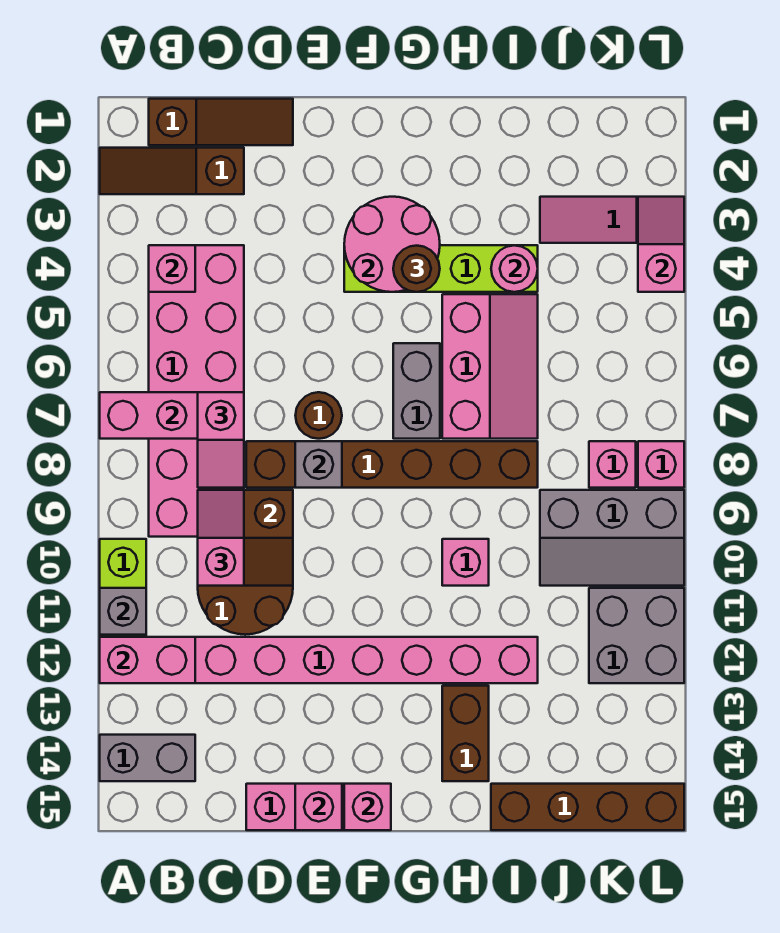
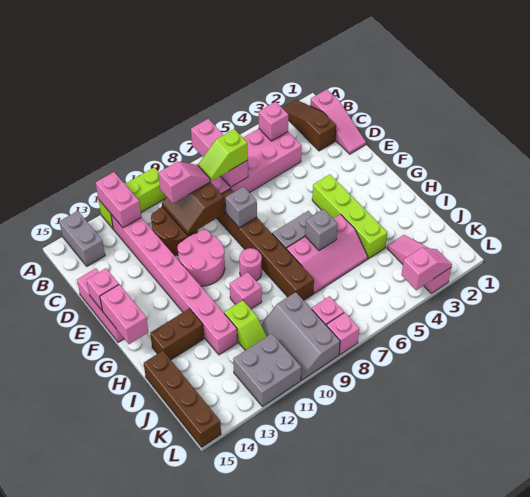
grey brick A11 level 2 -> grey brick H6 level 2
brown slope B1:D1 level 1 top B -> pink slope B1:D1 level 1 top B
pink slope C7:C8 level 3 top 7 -> lime slope C7:C8 level 3 top 7
brown round brick E7 level 1 -> none
pink round brick F3:G4 level 2 -> pink round brick E10:F11 level 1
pink brick F15 level 2 -> pink brick F15:G15 level 2
brown round brick G4 level 3 -> none
pink round brick I4 level 2 -> pink round brick G9 level 1
none -> lime slope I11:J11 level 1 top I

